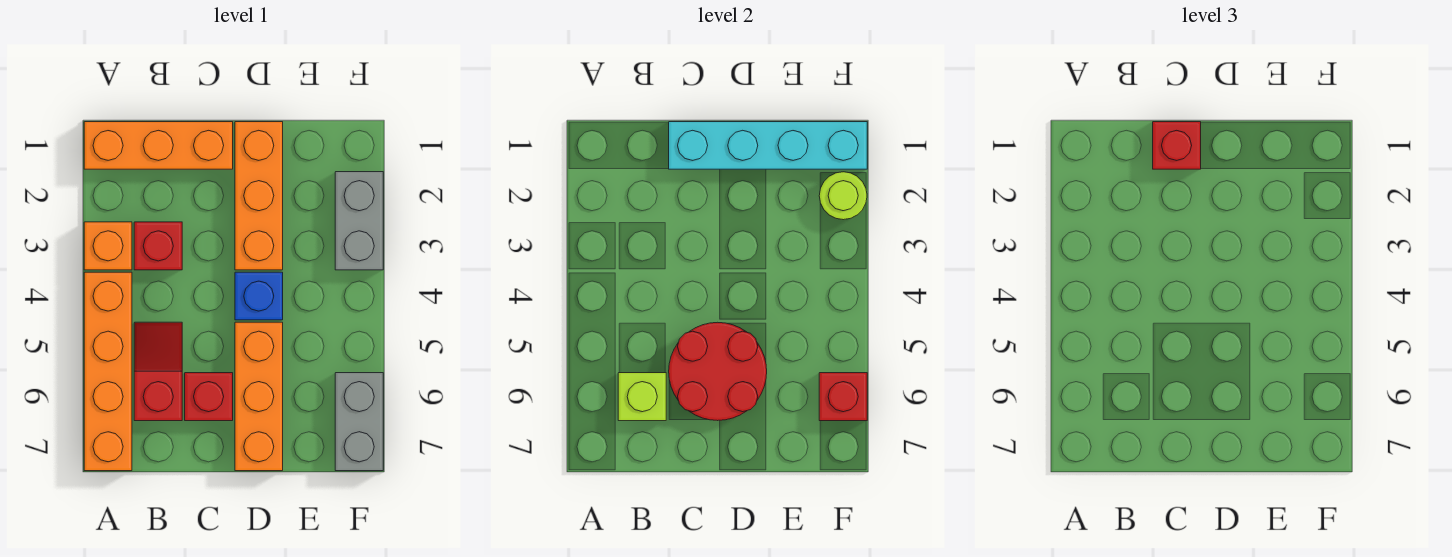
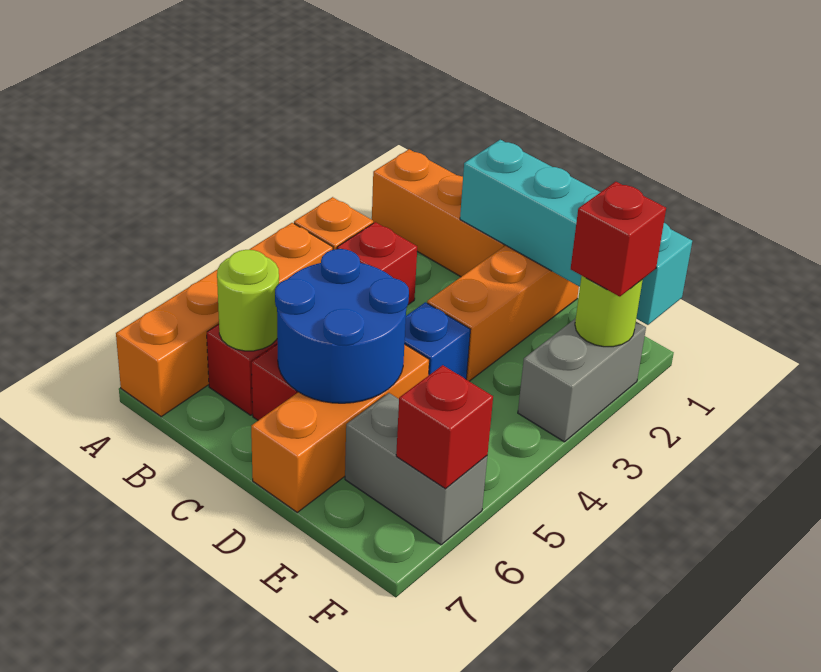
lime brick B6 level 2 -> lime round brick B6 level 2
red brick C1 level 3 -> red brick F2 level 3
red round brick C5:D6 level 2 -> blue round brick C5:D6 level 2
grey brick F6:F7 level 1 -> grey brick E6:F6 level 1

